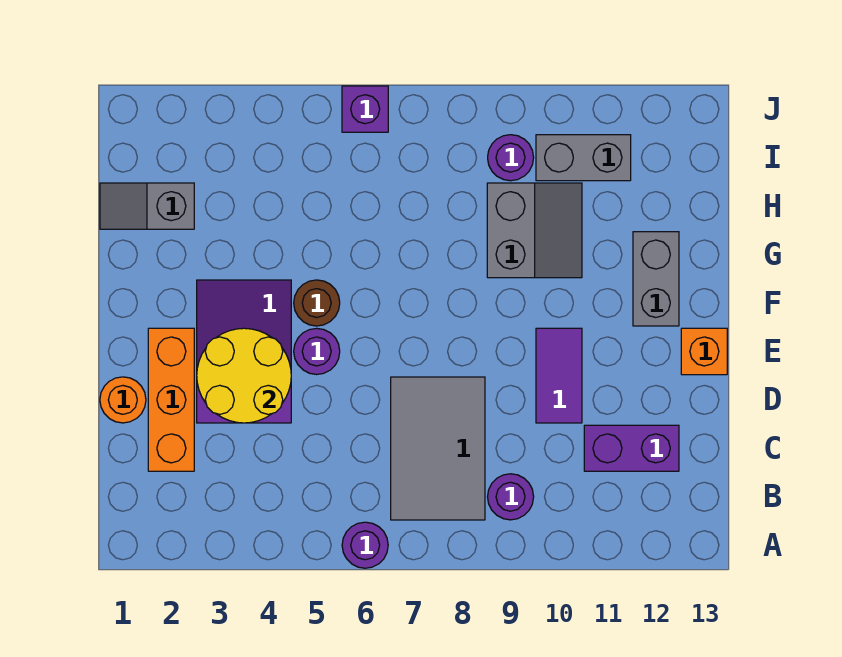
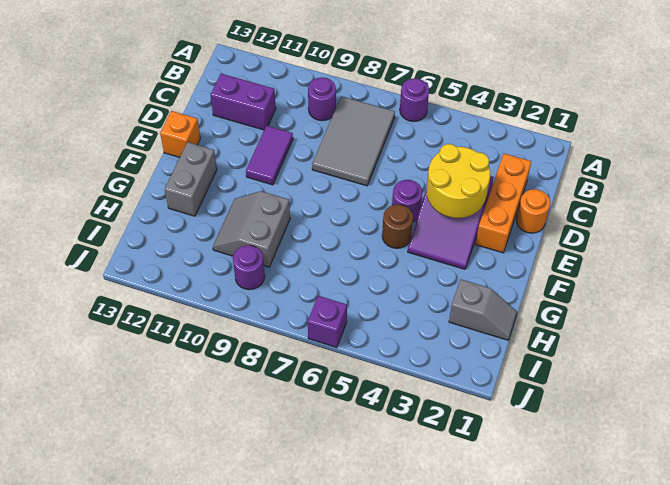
grey brick I10:I11 level 1 -> none

